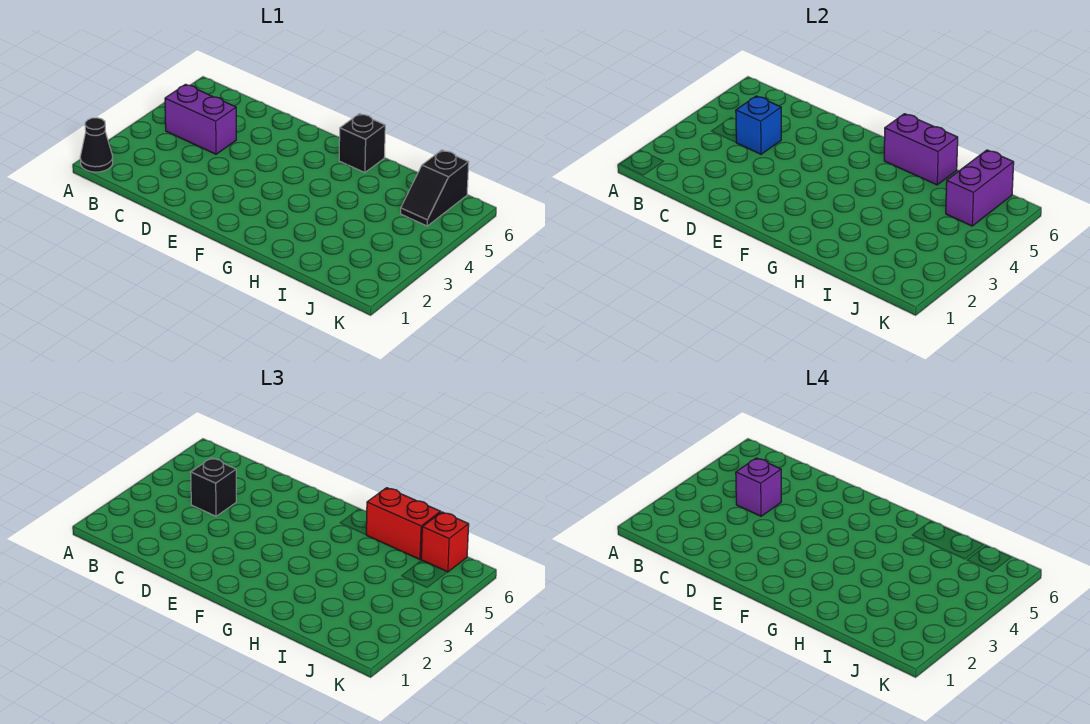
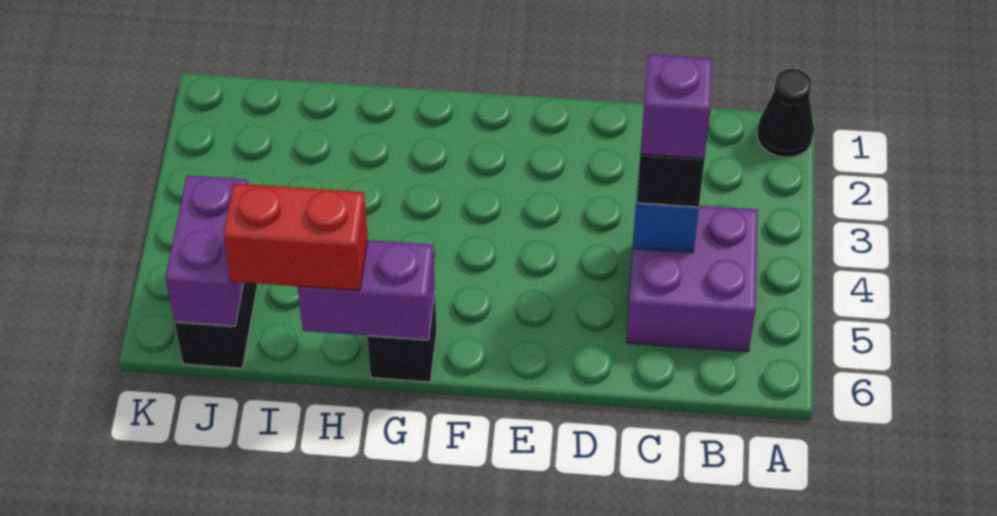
purple brick B4:C4 level 1 -> purple brick B4:C5 level 1
red brick J6 level 3 -> none

